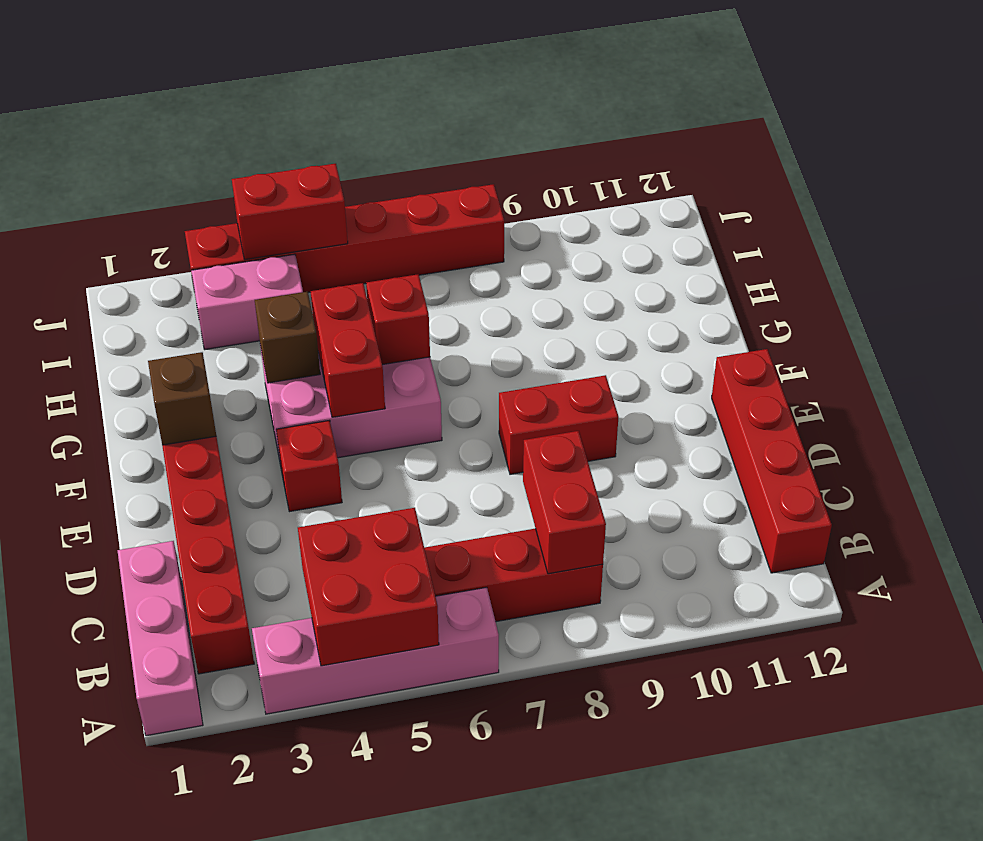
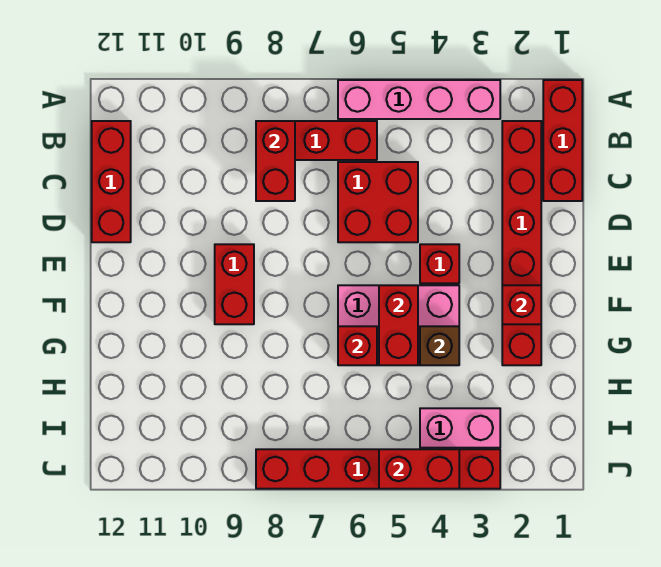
pink brick A1:C1 level 1 -> red brick A1:C1 level 1
red brick A4:B5 level 2 -> red brick C5:D6 level 1
red brick B12:E12 level 1 -> red brick B12:D12 level 1
red brick E8:E9 level 1 -> red brick E9:F9 level 1
brown brick F2 level 2 -> red brick F2 level 2

